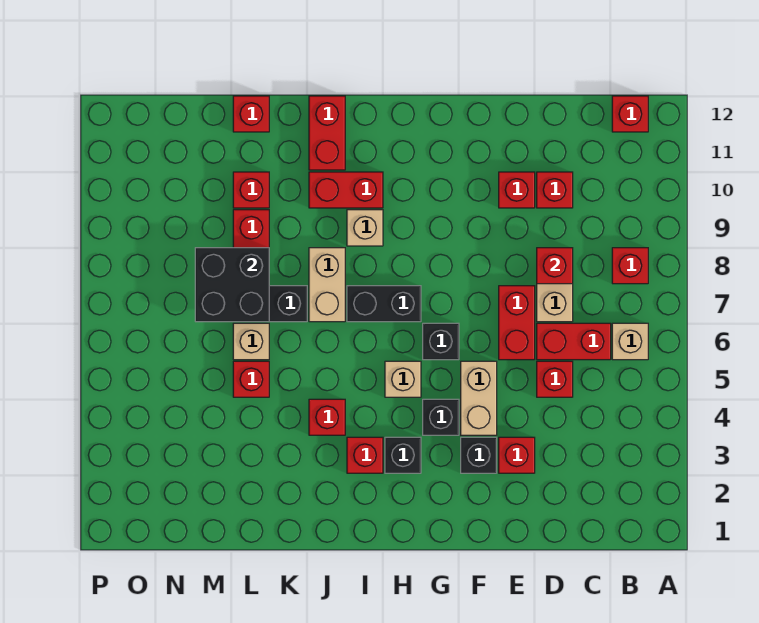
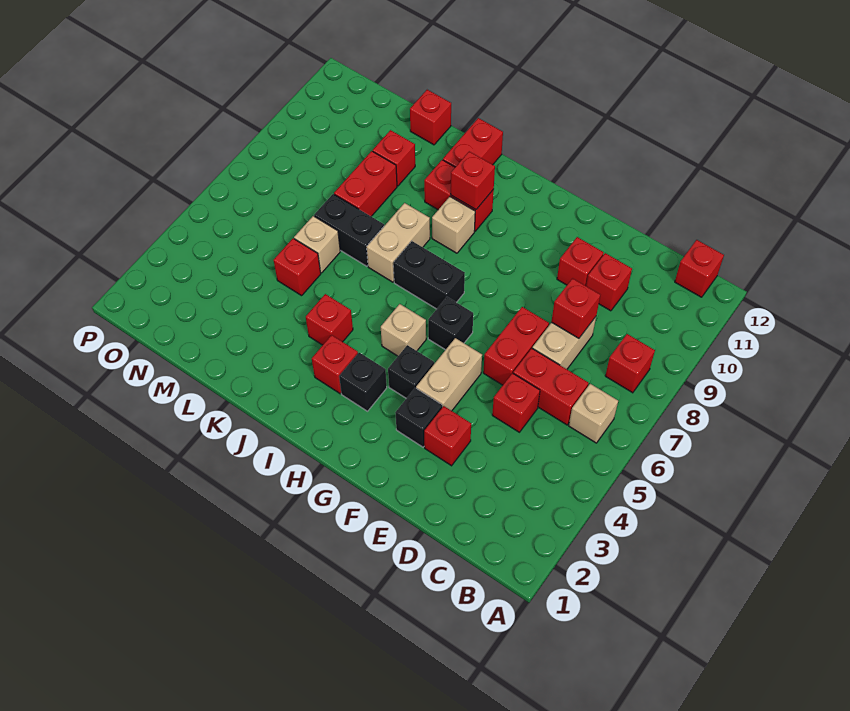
none -> red brick I10 level 2
black brick L7:M8 level 2 -> none

